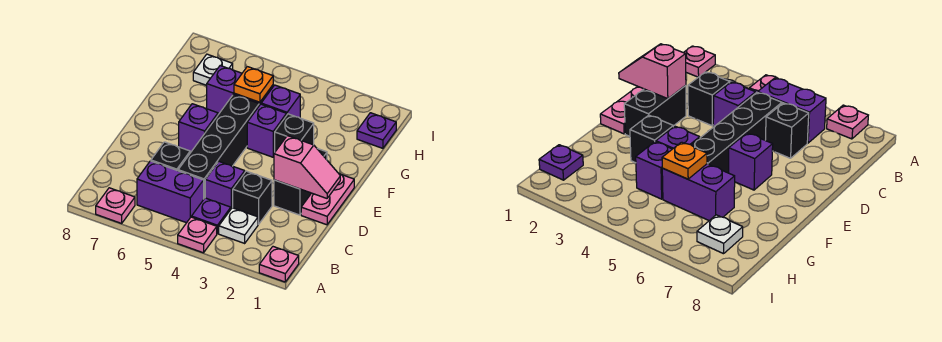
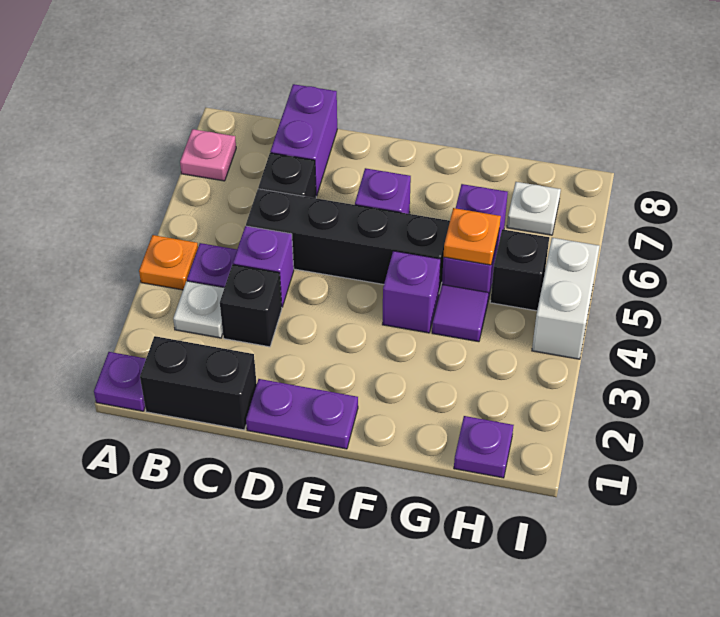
pink plate A1 level 1 -> purple plate A1 level 1
pink plate A4 level 1 -> orange plate A4 level 1
purple brick B5:B6 level 1 -> purple brick C7:C8 level 1
pink plate D1:E1 level 1 -> purple plate D1:E1 level 1
pink slope D1:D2 level 2 top 2 -> none
black brick D2:E2 level 1 -> black brick B1:C1 level 1
black brick F3 level 1 -> black brick H5 level 1
purple brick G4 level 1 -> purple tile G4 level 1
none -> white brick I4:I5 level 1

